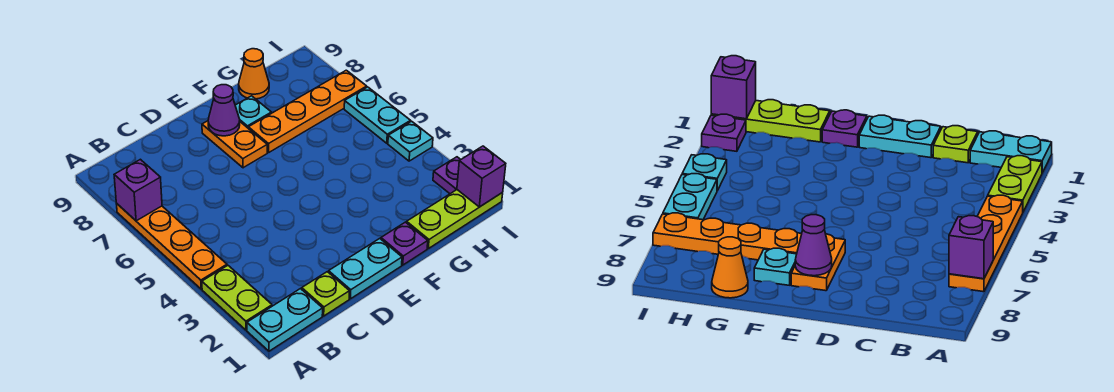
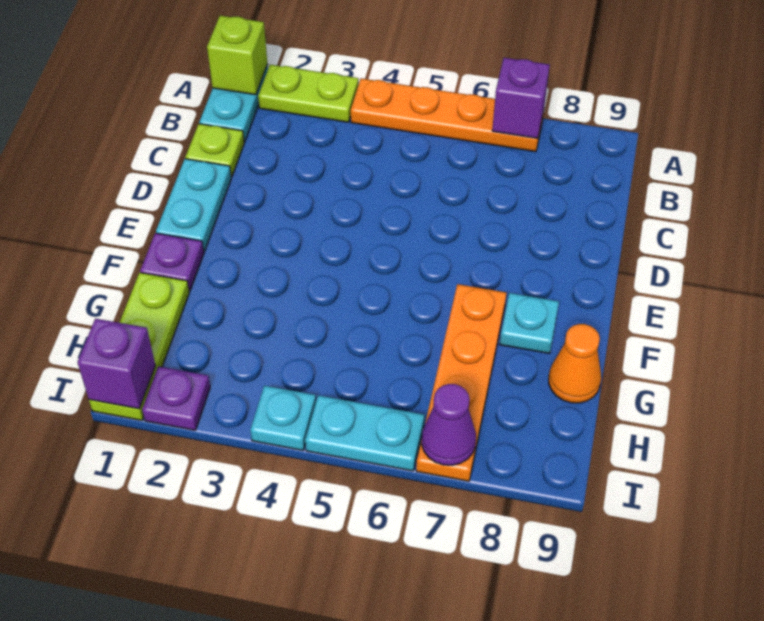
none -> lime brick A1 level 2
orange plate E7:E8 level 1 -> none
purple cone E8 level 2 -> purple cone I7 level 2

